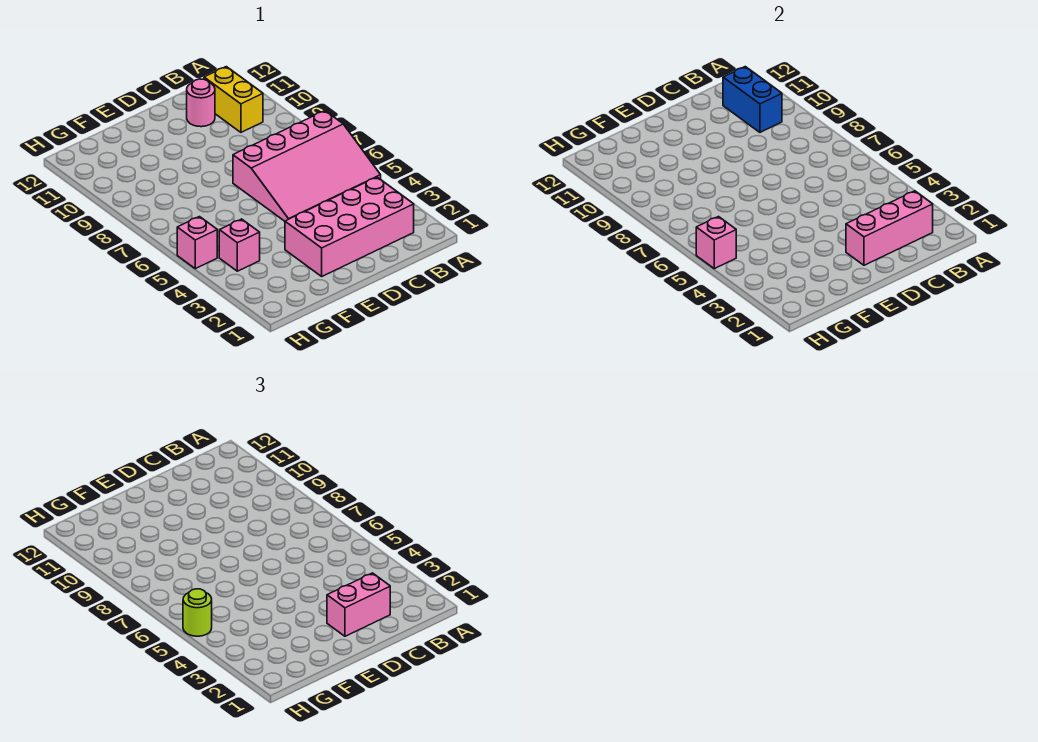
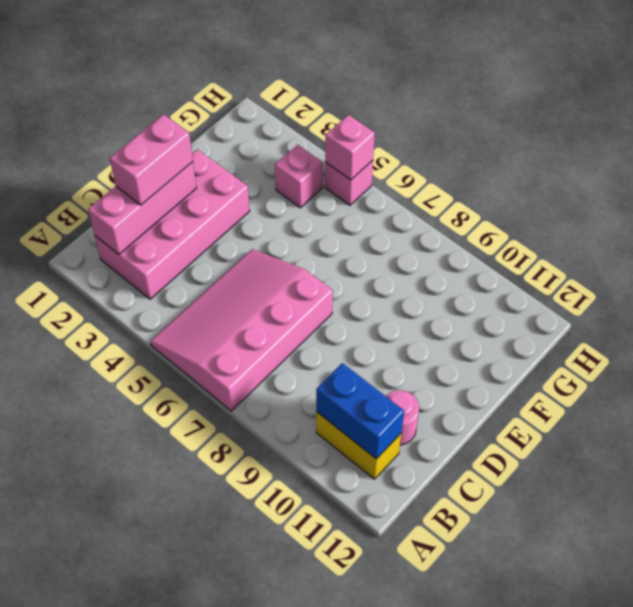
lime round brick H5 level 3 -> none

